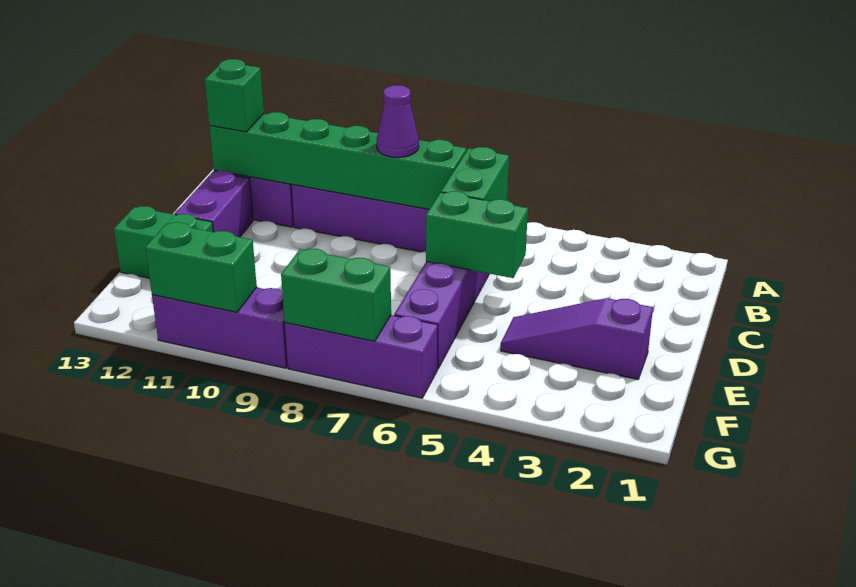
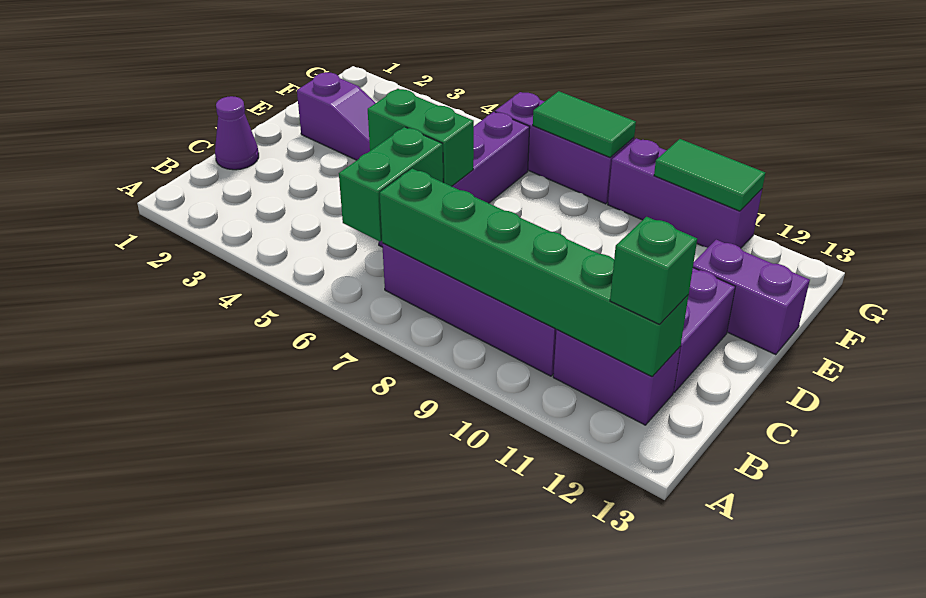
purple cone B8 level 3 -> purple cone C1 level 1
green brick E12:E13 level 1 -> purple brick E12:E13 level 1
green brick G7:G8 level 2 -> green tile G7:G8 level 2
green brick G10:G11 level 2 -> green tile G10:G11 level 2

